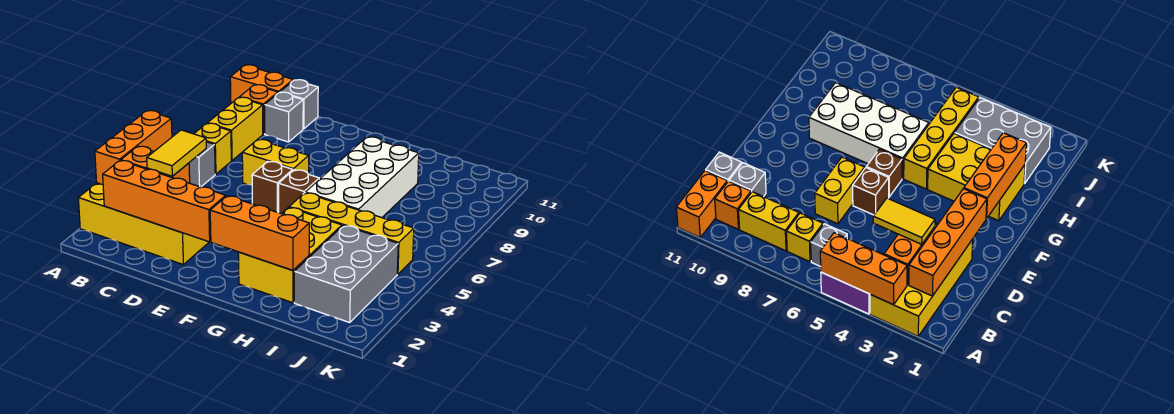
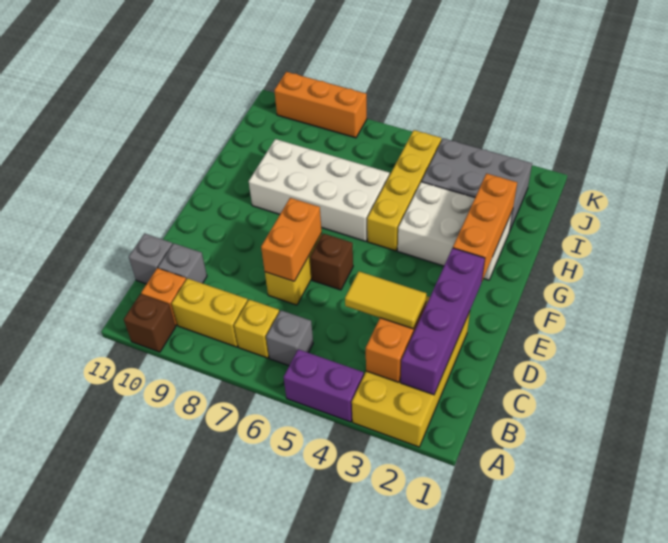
orange brick A3:A5 level 2 -> orange brick K8:K10 level 1
orange brick A11:B11 level 1 -> orange brick D7:E7 level 2
orange brick B2:E2 level 2 -> purple brick B2:E2 level 2
brown brick F6 level 1 -> brown brick A10 level 1
yellow brick G2:H4 level 1 -> white brick G2:H4 level 1

